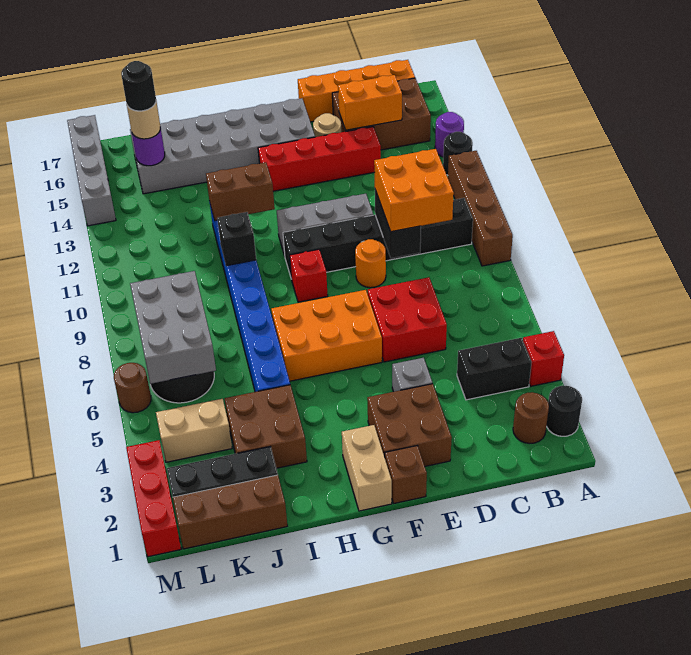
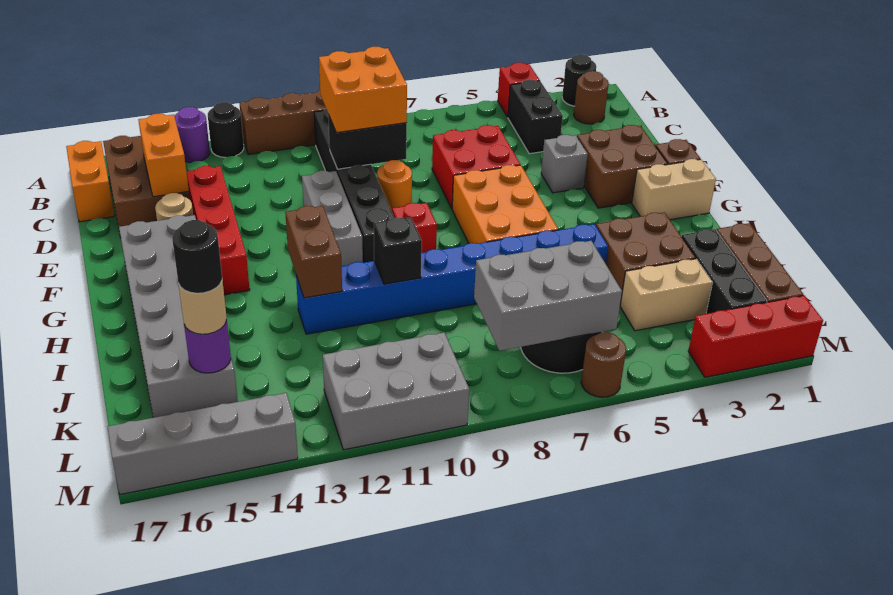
orange brick B17:E17 level 1 -> orange brick B17:C17 level 1
tan brick K4:L4 level 1 -> tan brick K3:K4 level 1
none -> grey brick L10:M12 level 1

